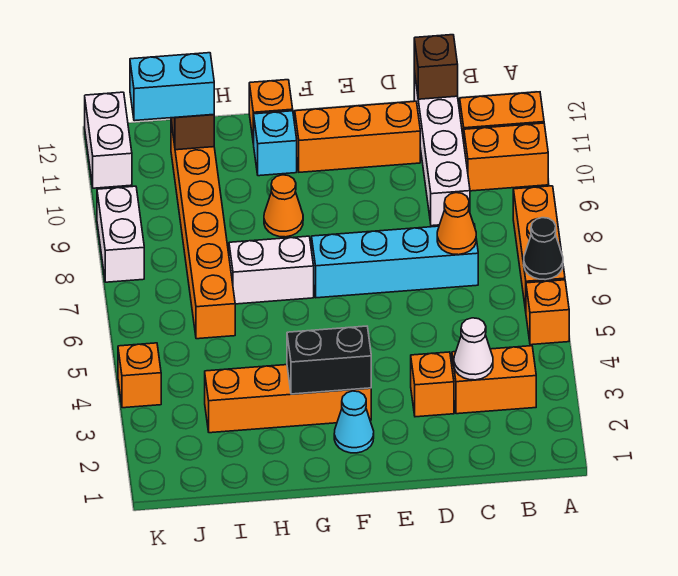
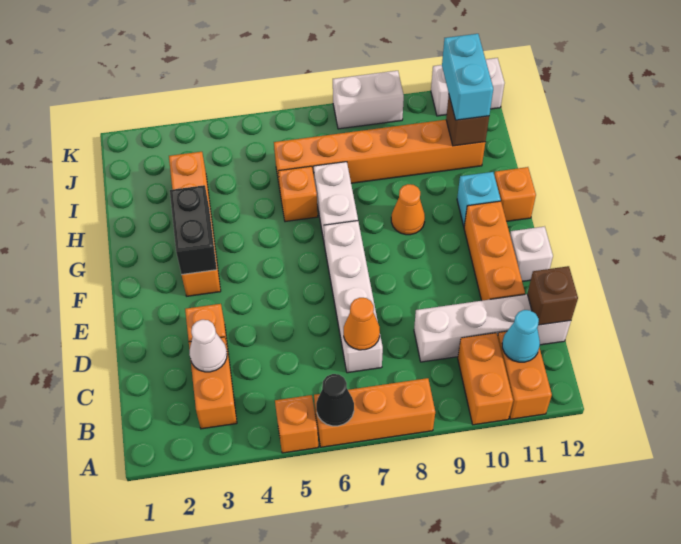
cyan brick C7:F7 level 1 -> white brick C7:F7 level 1
none -> white brick E12 level 1
cyan cone F2 level 1 -> cyan cone B11 level 2
orange brick K4 level 1 -> orange brick H6 level 1

